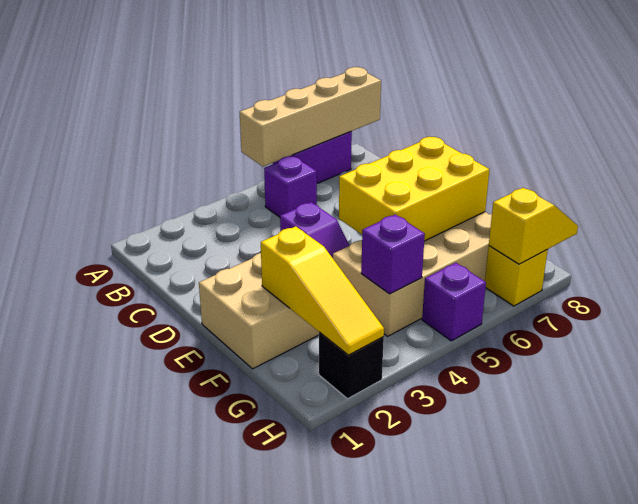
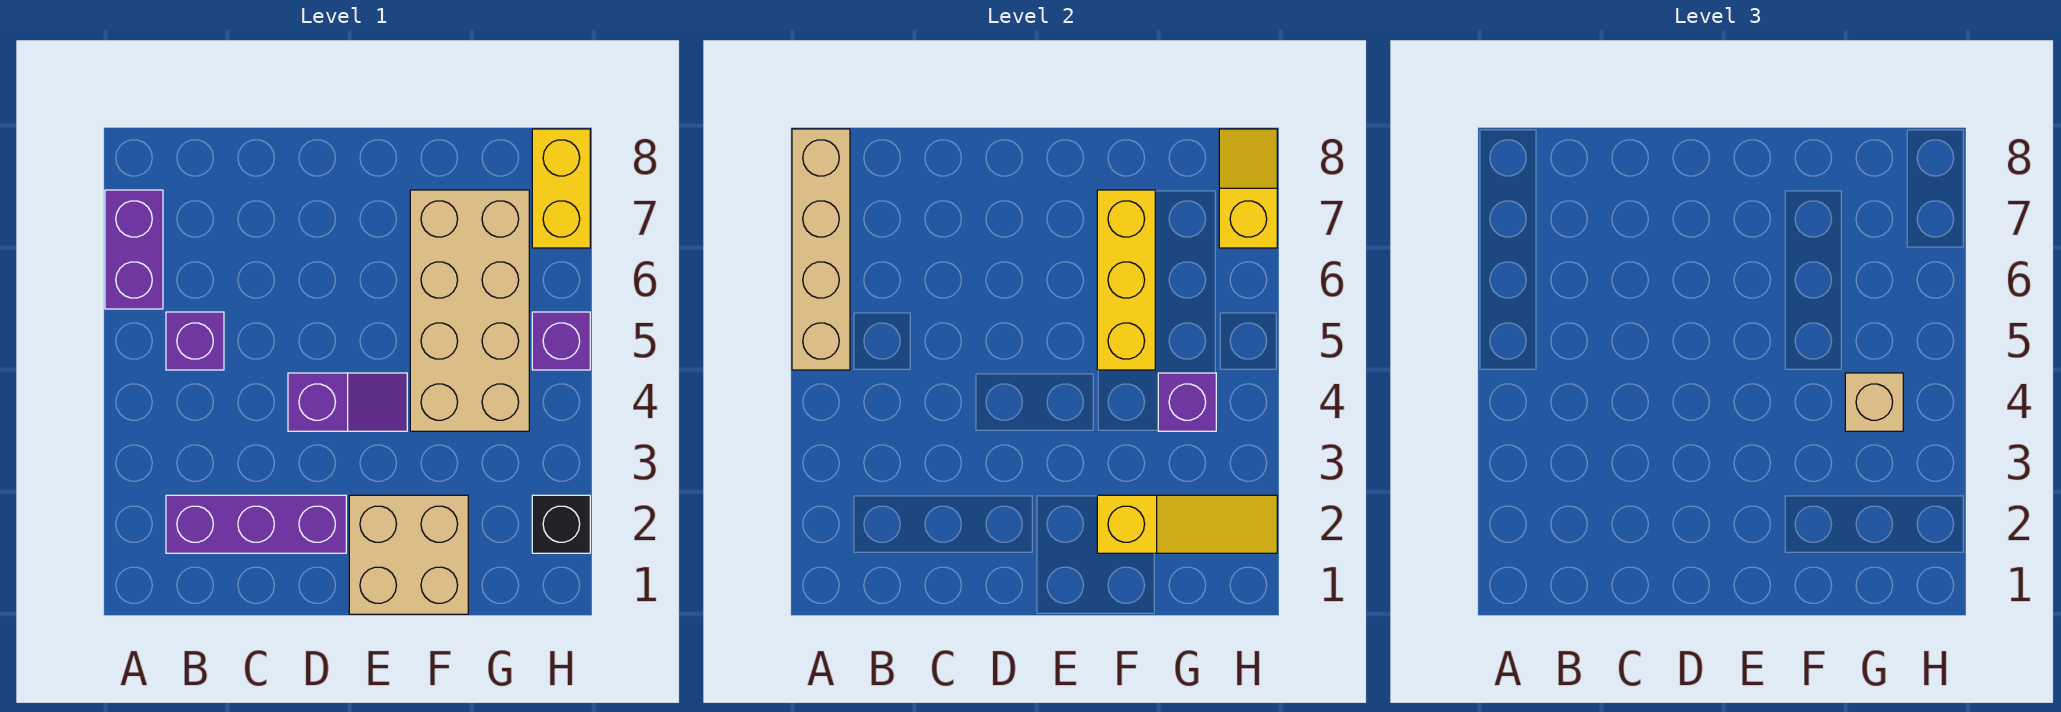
none -> purple brick B2:D2 level 1
yellow brick E5:F7 level 2 -> yellow brick F5:F7 level 2
none -> tan brick G4 level 3
yellow brick H7 level 1 -> yellow brick H7:H8 level 1

